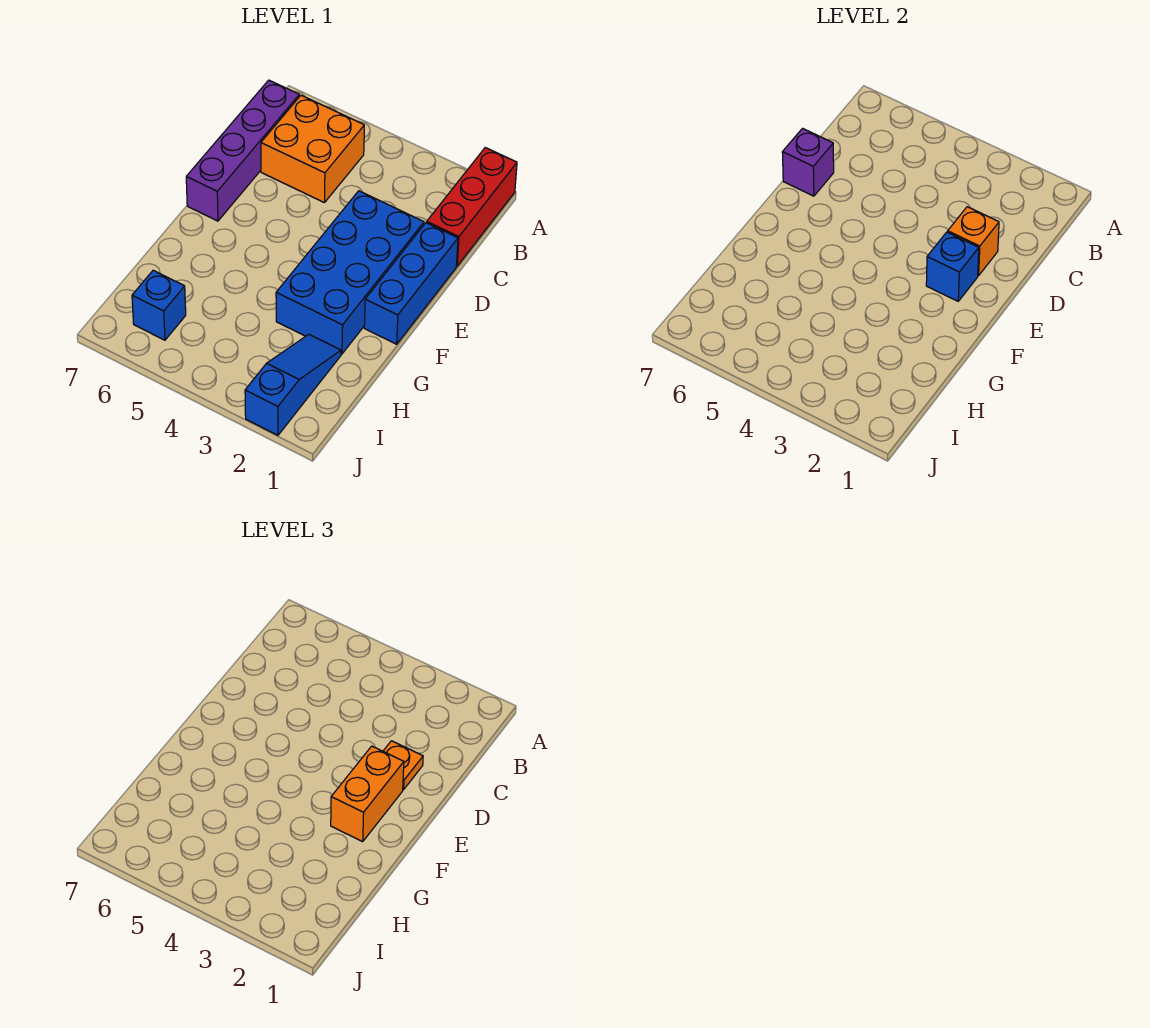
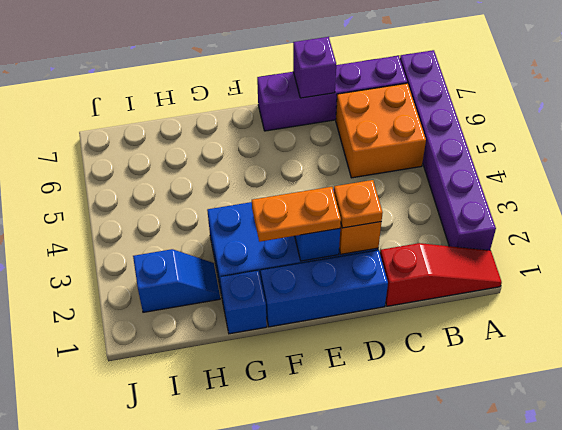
red brick A1:C1 level 1 -> red slope A1:C1 level 1 top C
none -> purple brick A2:A7 level 1
orange brick E2:F2 level 3 -> orange plate E2:F2 level 3
blue slope H2:J2 level 1 top J -> blue slope H2:I2 level 1 top I
blue brick I6 level 1 -> blue brick G1 level 1

